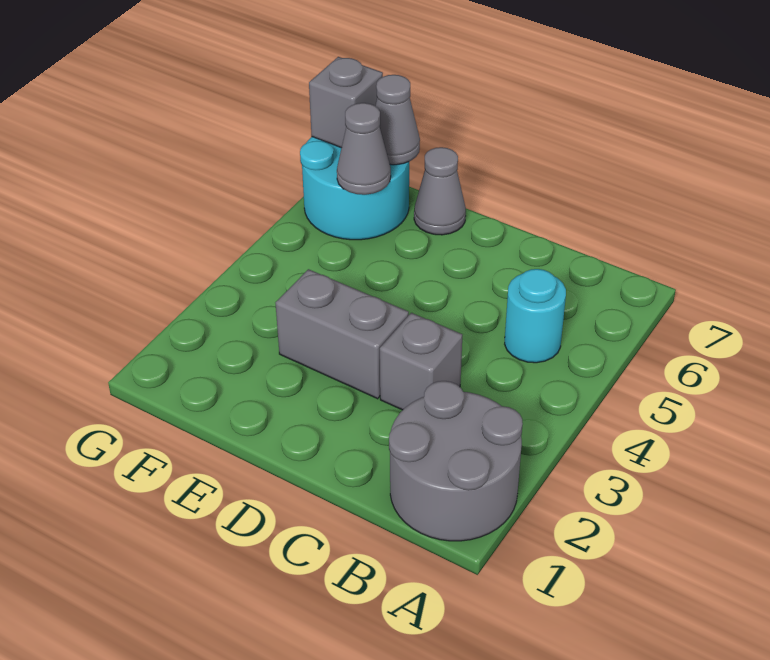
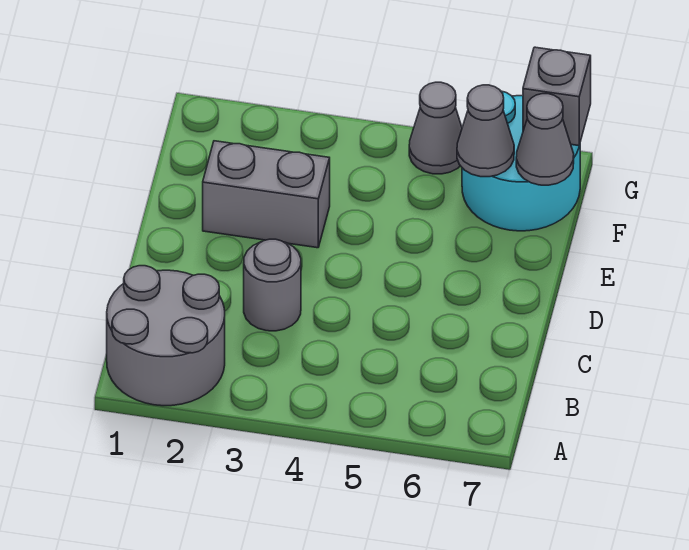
cyan round brick B5 level 1 -> none
grey brick C3 level 1 -> grey round brick C3 level 1
grey brick D3:E3 level 1 -> grey brick E2:E3 level 1
grey cone E7 level 1 -> grey cone G5 level 1

